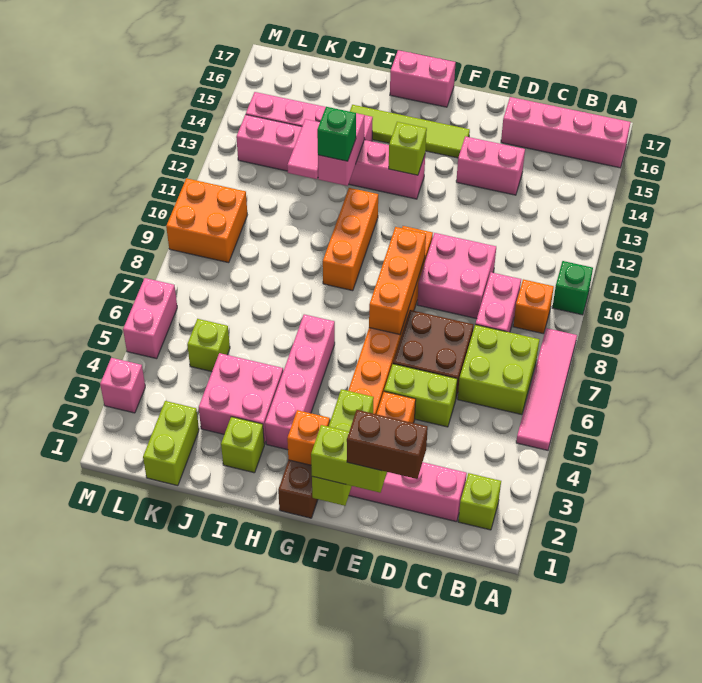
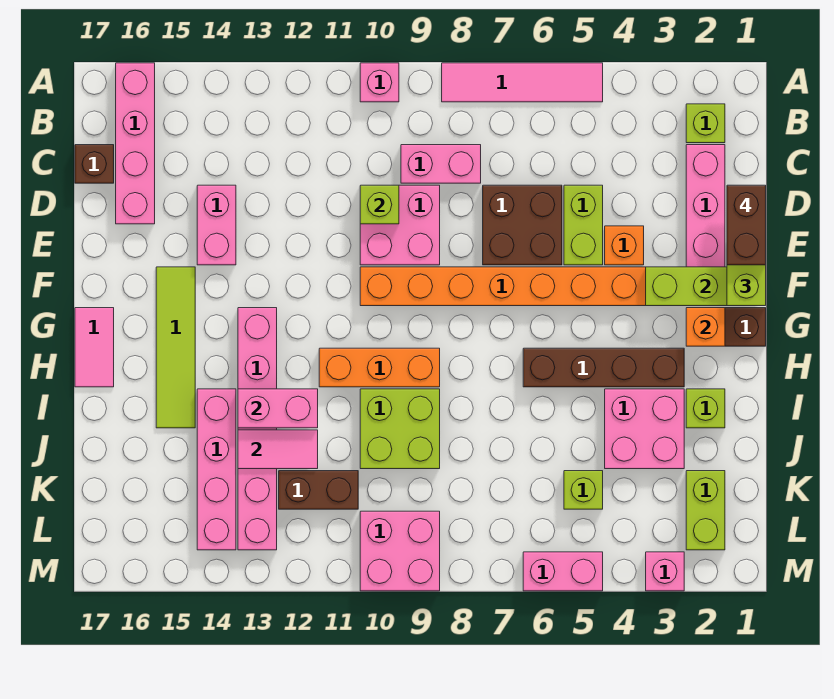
green brick A10 level 1 -> pink brick A10 level 1
lime brick B6:C7 level 1 -> lime brick I9:J10 level 1
orange brick B9 level 1 -> none
none -> brown brick C17 level 1
orange brick F7:F9 level 2 -> none
lime brick G13 level 2 -> lime brick D10 level 2
pink brick G17:H17 level 1 -> pink tile G17:H17 level 1
pink brick H3:H6 level 1 -> brown brick H3:H6 level 1
green brick I12 level 3 -> none
lime brick K1:K2 level 1 -> lime brick K2:L2 level 1
none -> brown brick K11:K12 level 1
orange brick L9:M10 level 1 -> pink brick L9:M10 level 1

